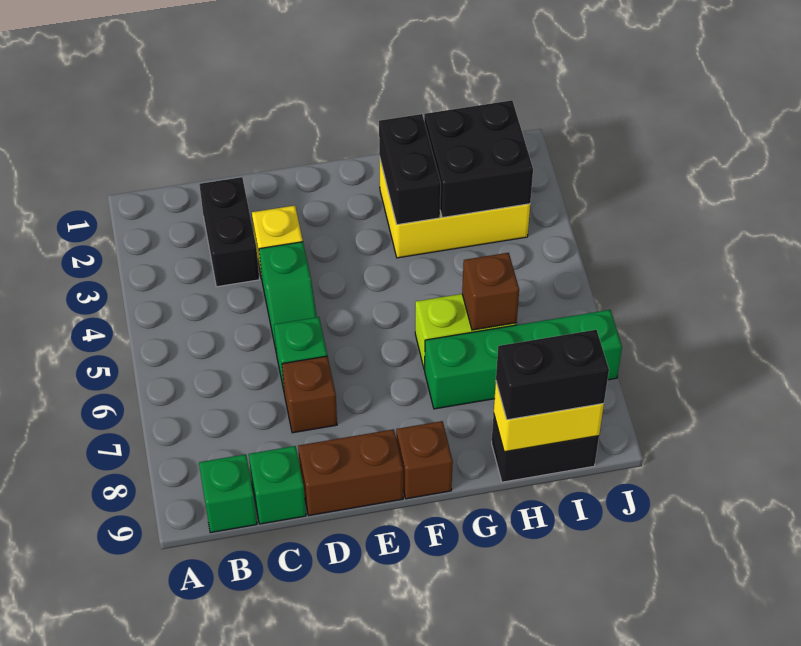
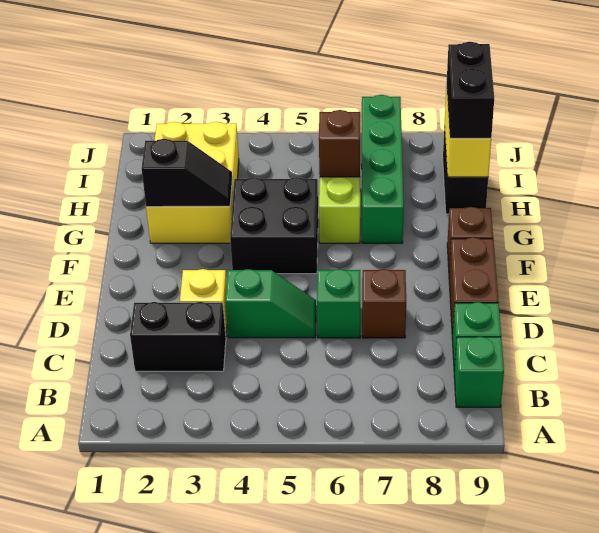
black brick G2:G3 level 2 -> black slope G2:G3 level 2 top 2
black brick H2:I3 level 2 -> black brick F4:G5 level 1

